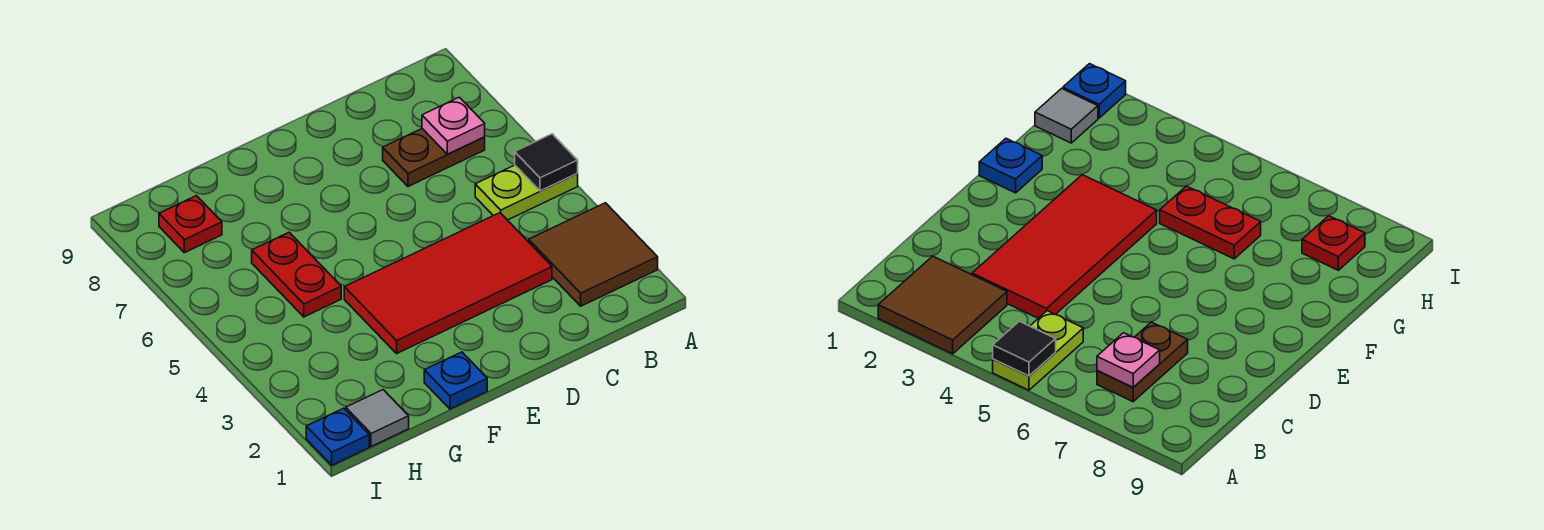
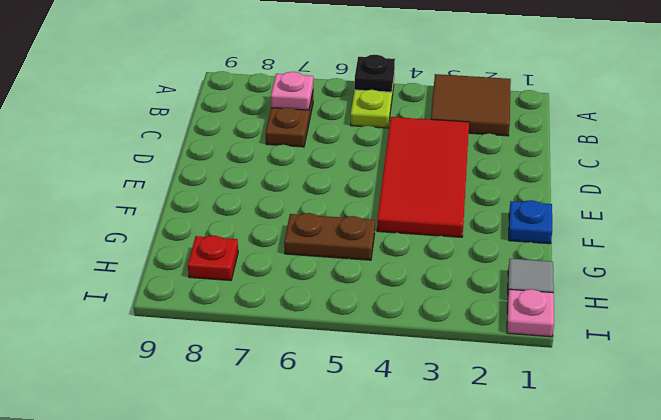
black tile A5 level 2 -> black plate A5 level 2
red plate G5:G6 level 1 -> brown plate G5:G6 level 1
blue plate I1 level 1 -> pink plate I1 level 1

